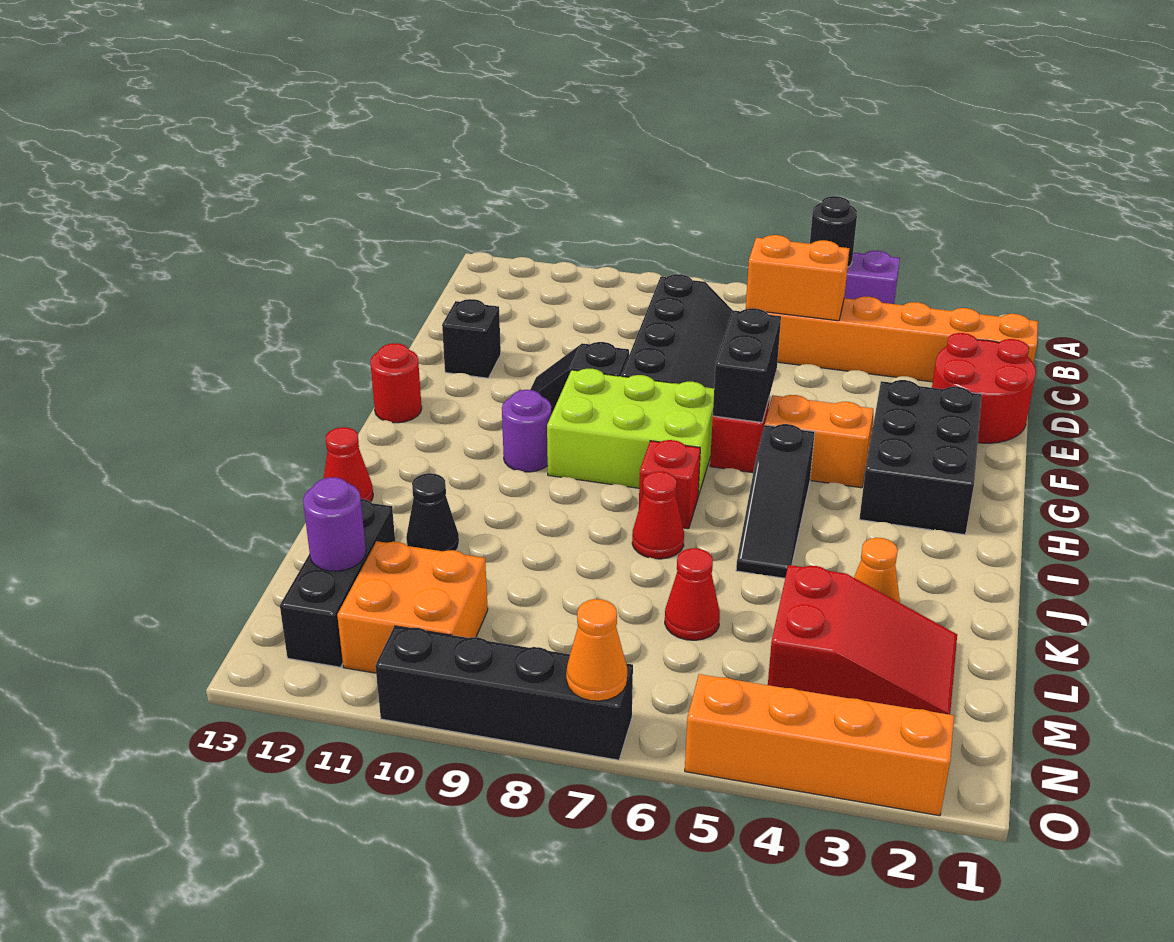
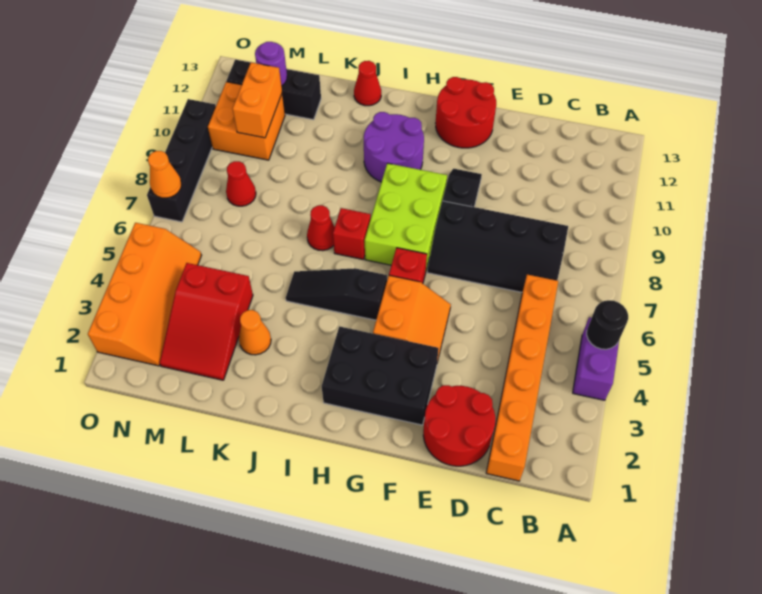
orange brick C5:C6 level 2 -> orange brick M10:M11 level 2
black brick E12 level 1 -> none
black brick F6:G6 level 2 -> none
red round brick G13 level 1 -> red round brick F12:G13 level 1
purple round brick H10 level 1 -> purple round brick H10:I11 level 1
black cone K11 level 1 -> none
red cone L6 level 1 -> red cone M8 level 1

